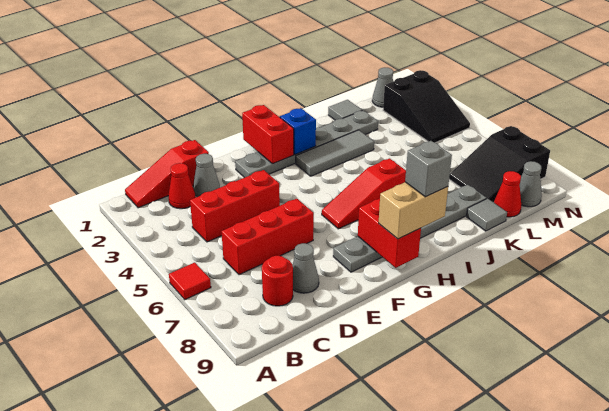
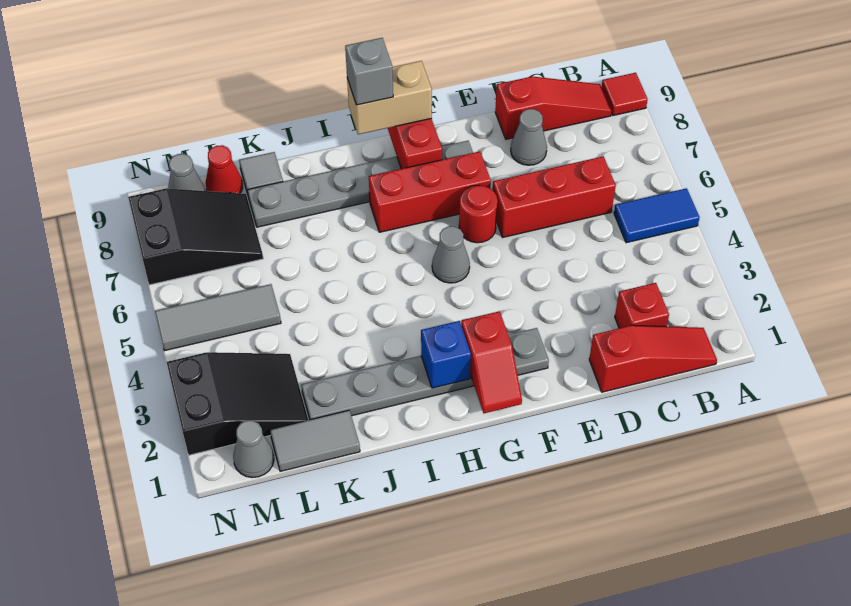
none -> blue tile A5:B5 level 1
red tile A6 level 1 -> red tile A9 level 1
red cone C2 level 1 -> red brick C2 level 1
red brick C4:E4 level 1 -> red brick F7:H7 level 1
red round brick C8 level 1 -> red round brick F6 level 1
grey cone D2 level 1 -> grey cone G5 level 1
red brick G1:G2 level 2 -> red slope G1:G2 level 2 top 2
red slope G6:I6 level 1 top I -> red slope B9:D9 level 1 top D
grey tile H3:J3 level 1 -> grey tile L5:N5 level 1
grey tile K1 level 1 -> grey tile K1:L1 level 1
black slope M2:N4 level 1 top 2 -> black slope L2:N3 level 1 top N

